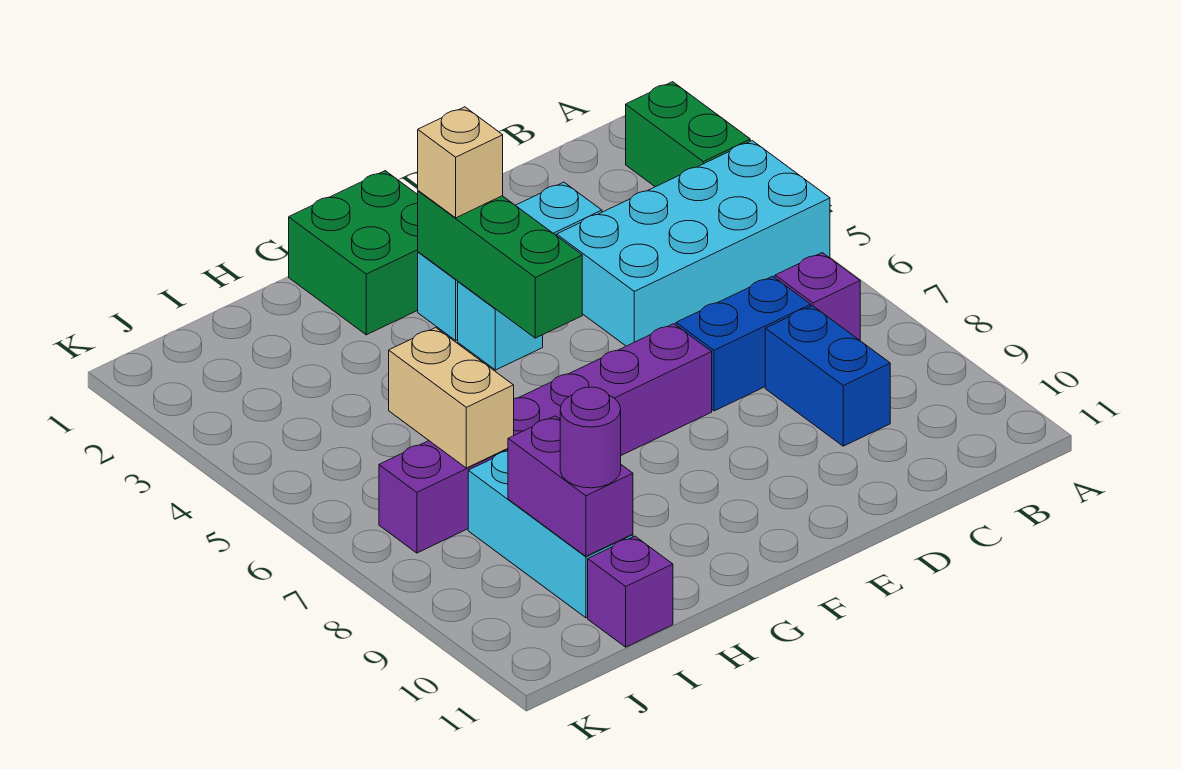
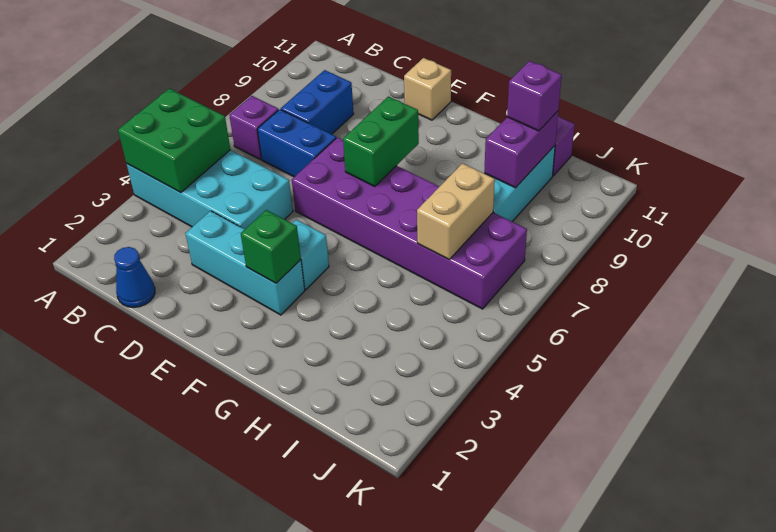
green brick A2:A3 level 1 -> green brick F7:F8 level 2
none -> blue cone C1 level 1
purple brick E7:J7 level 1 -> purple brick E6:J7 level 1
green brick F1:G2 level 1 -> green brick A4:B5 level 2
green brick F3:F5 level 2 -> green brick F3 level 2
tan brick F3 level 3 -> tan brick E11 level 1
purple round brick I10 level 3 -> purple brick I10 level 3

